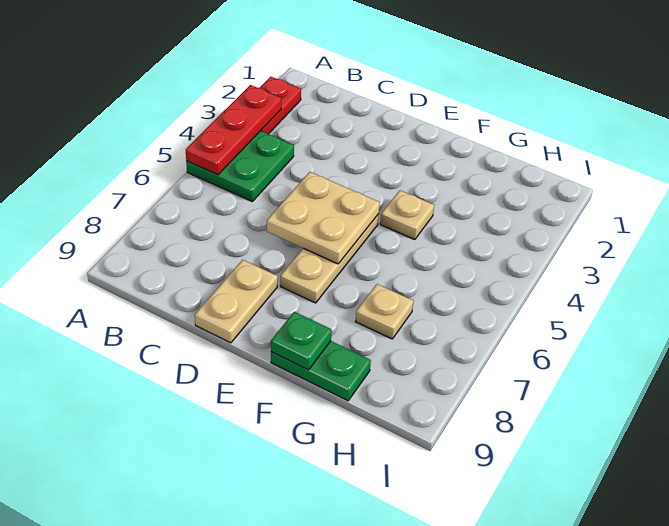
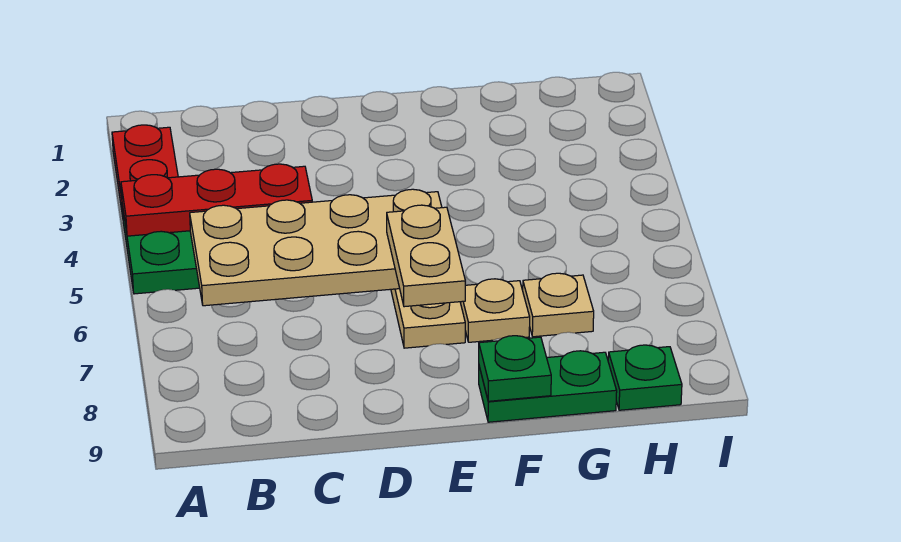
red plate A3:A5 level 2 -> red plate A4:C4 level 2
tan plate D5:E6 level 2 -> tan plate B5:E6 level 2
tan plate D8:D9 level 1 -> tan plate E6:E7 level 3
tan plate F4 level 1 -> tan plate F7 level 1
none -> green plate H9 level 1

